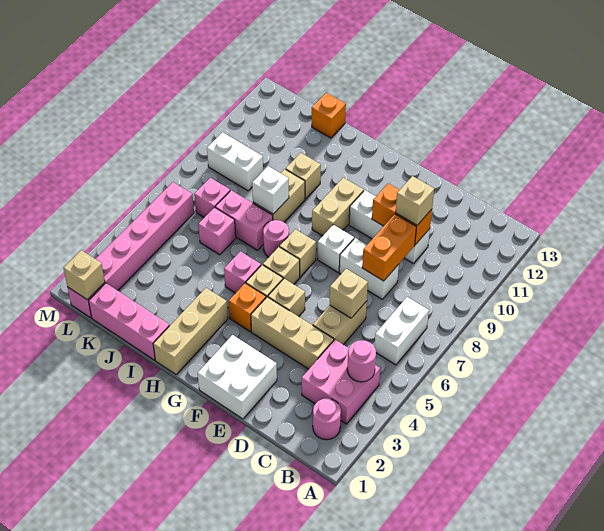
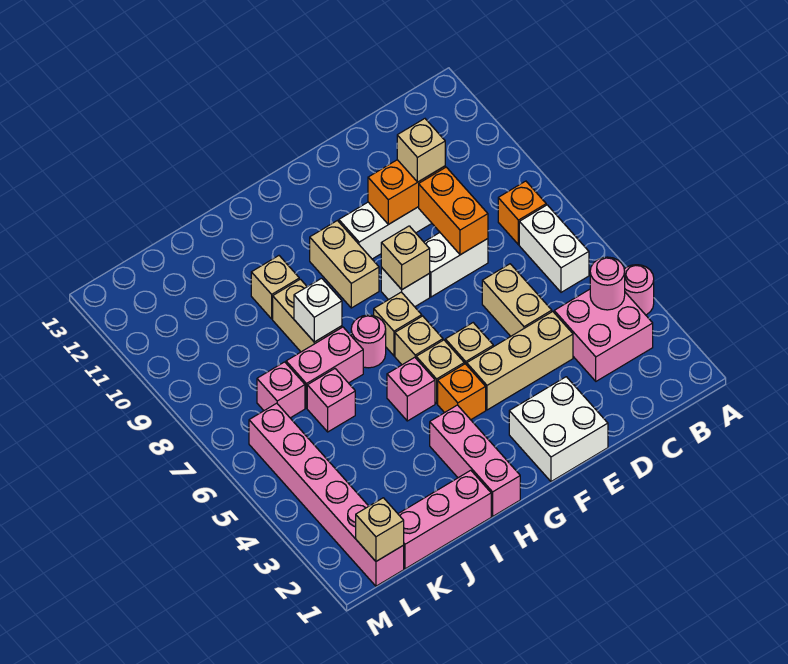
pink round brick B2 level 1 -> pink round brick A4 level 1
tan brick D6 level 2 -> tan brick F8 level 2
tan brick H1:H3 level 1 -> pink brick H1:H3 level 1
orange brick J13 level 1 -> orange brick B8 level 1
white brick K9:L9 level 1 -> none

